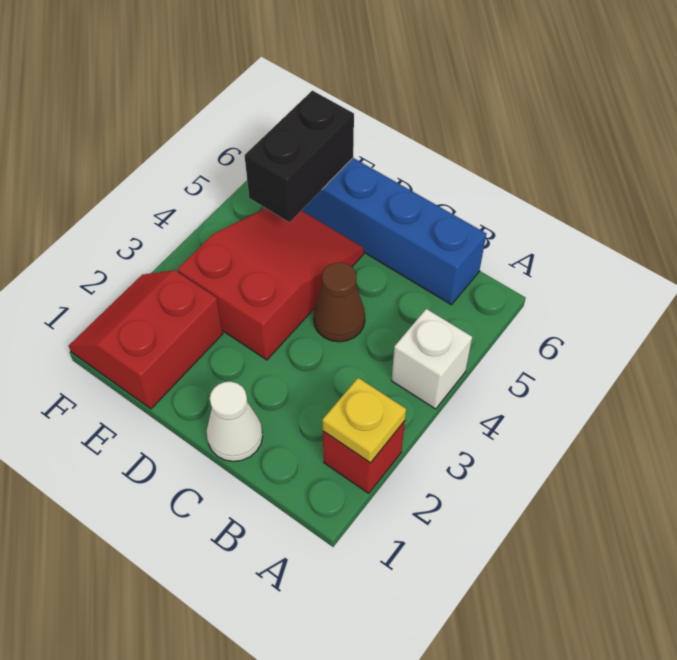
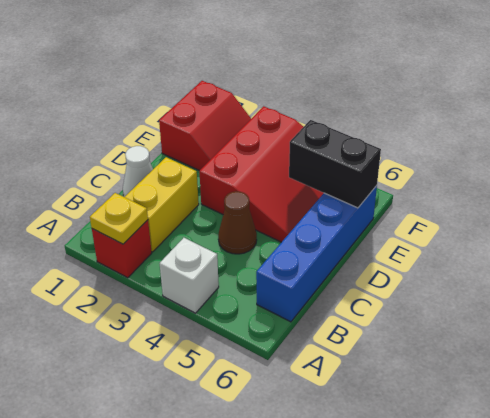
none -> yellow brick B2:C2 level 1
red slope D3:E5 level 1 top 3 -> red slope D3:F5 level 1 top 3
red slope E1:F2 level 1 top E -> red slope E1:F2 level 1 top 1

